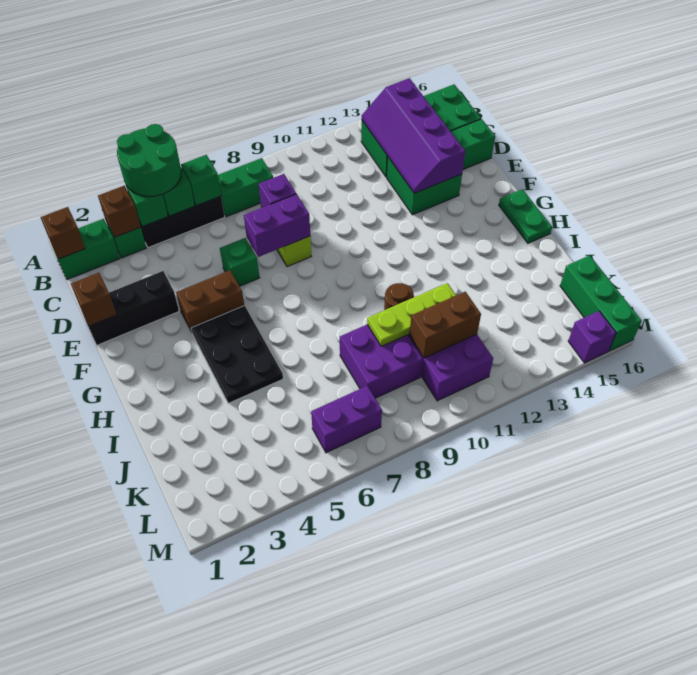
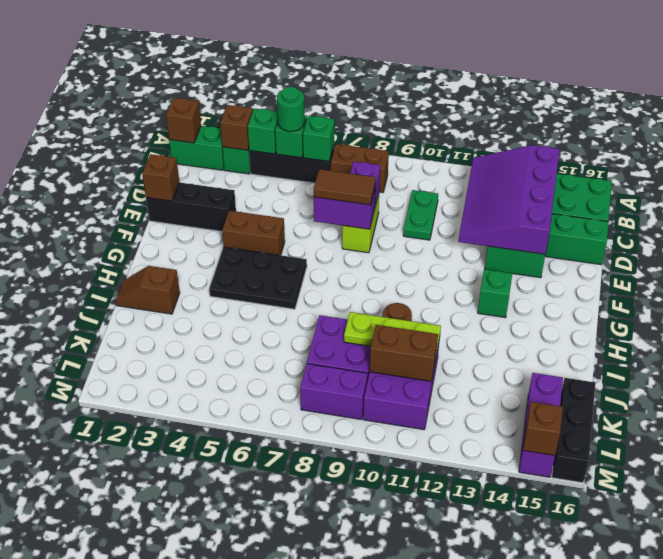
green round brick A4:B5 level 3 -> green round brick B5 level 3
green brick B7:B8 level 1 -> brown brick B7:B8 level 1
purple slope B13:E14 level 2 top 14 -> purple slope B12:E14 level 2 top 14
green brick E6 level 1 -> green brick G13 level 1
none -> brown tile E7:E8 level 3
black plate G4:I5 level 1 -> black plate G4:H6 level 1
green plate G16:H16 level 1 -> green plate C10:D10 level 1
none -> brown slope I1:I2 level 1 top 2
green brick K16:M16 level 1 -> black brick K16:M16 level 1
purple brick L6:L7 level 1 -> purple brick L8:L9 level 1
purple brick M15 level 1 -> purple brick K15:M15 level 1
none -> brown brick M15 level 2

